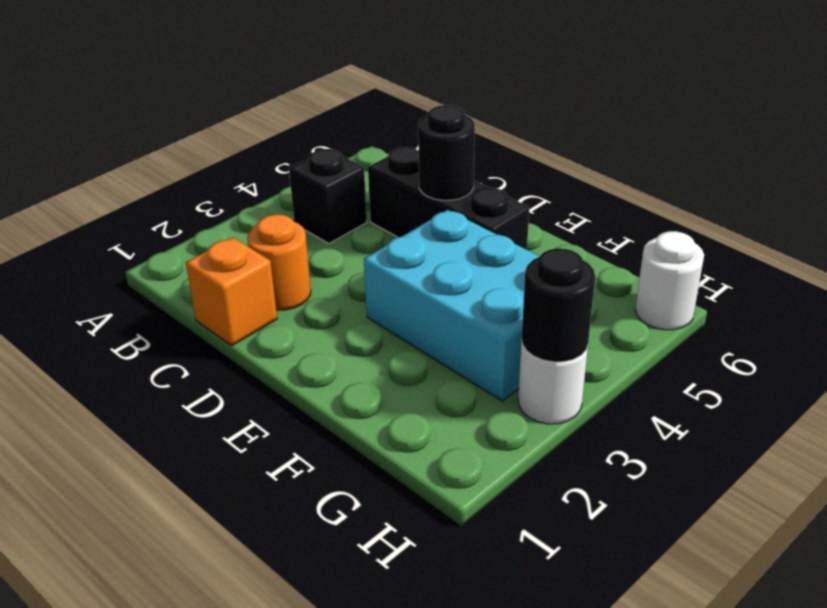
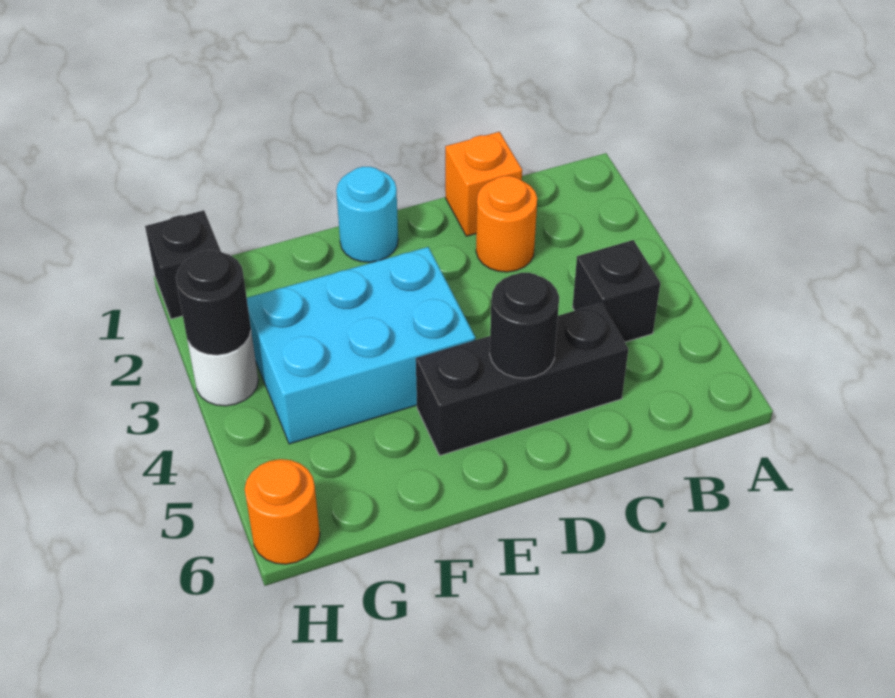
none -> cyan round brick E1 level 1
none -> black brick H1 level 1
white round brick H6 level 1 -> orange round brick H6 level 1

